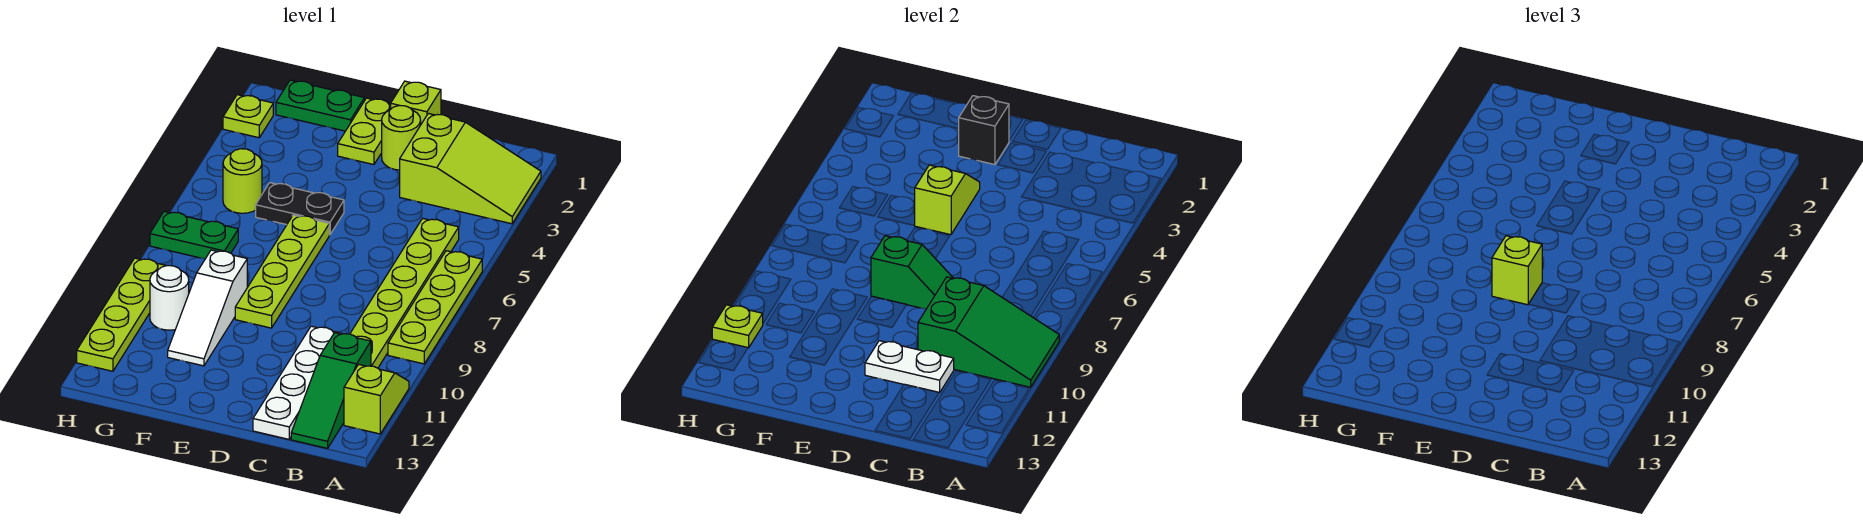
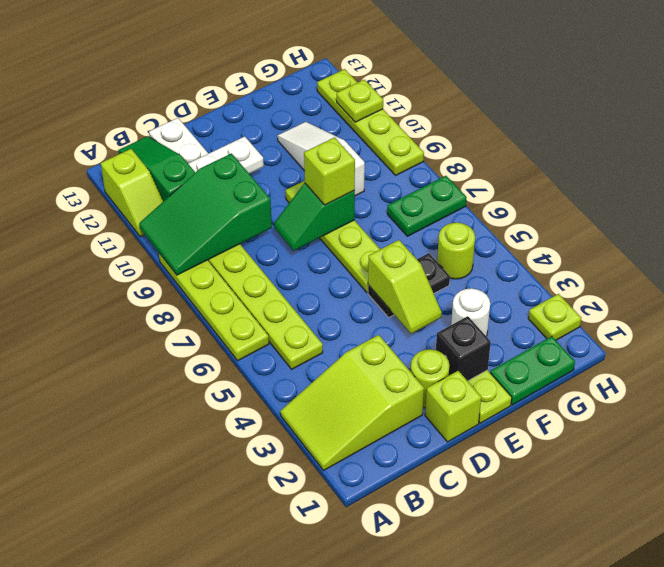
white round brick G10 level 1 -> white round brick F3 level 1

